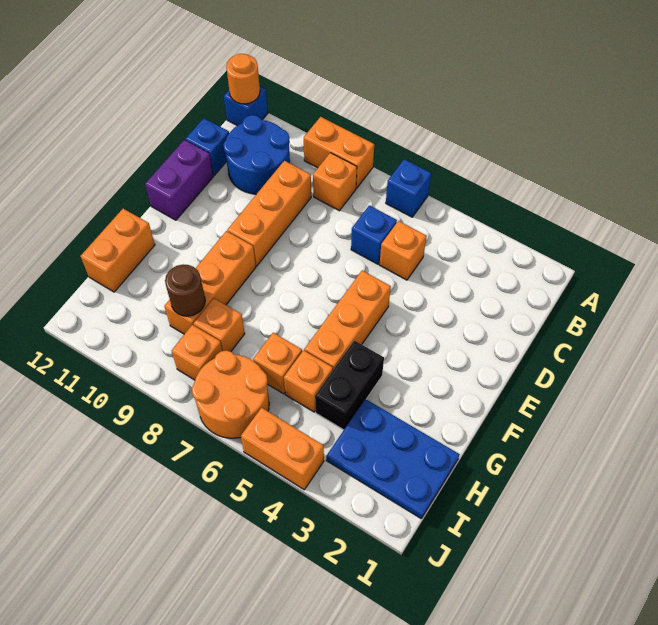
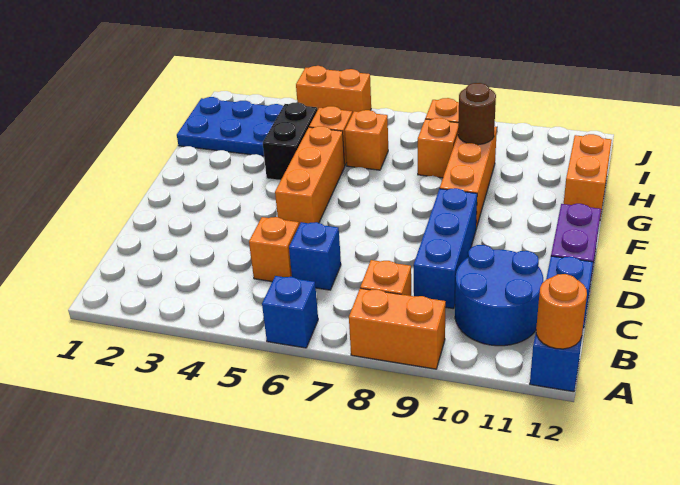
orange brick C9:E9 level 1 -> blue brick C9:E9 level 1
orange round brick I6:J7 level 1 -> none

